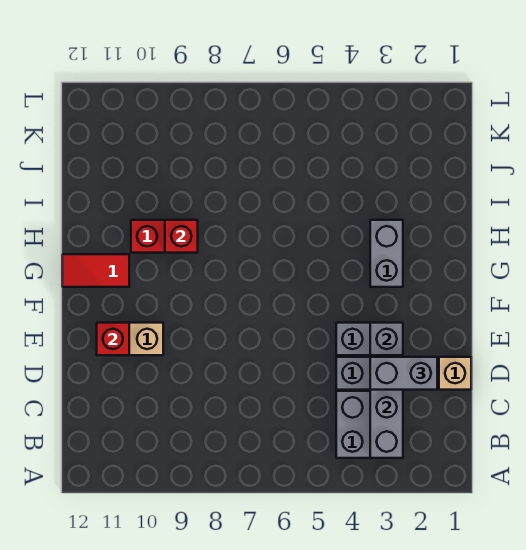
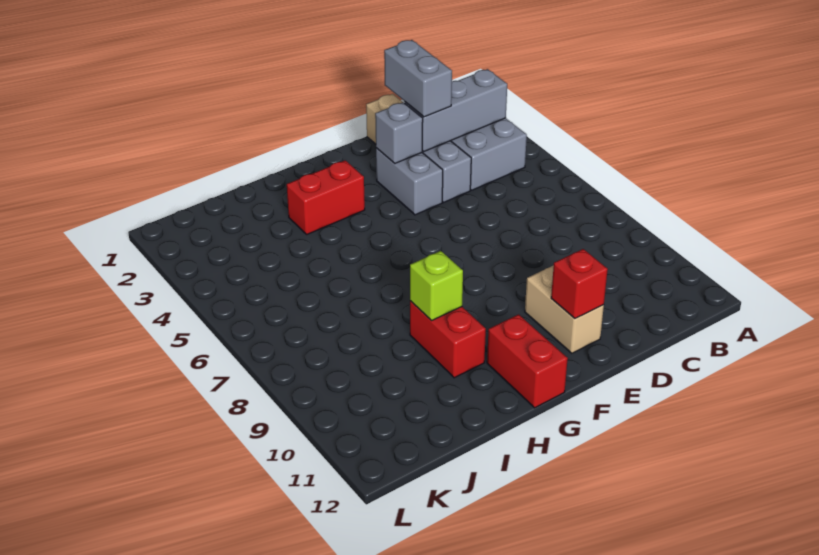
grey brick G3:H3 level 1 -> red brick G3:H3 level 1
red tile G11:G12 level 1 -> red brick G11:G12 level 1
red brick H9 level 2 -> lime brick H9 level 2

